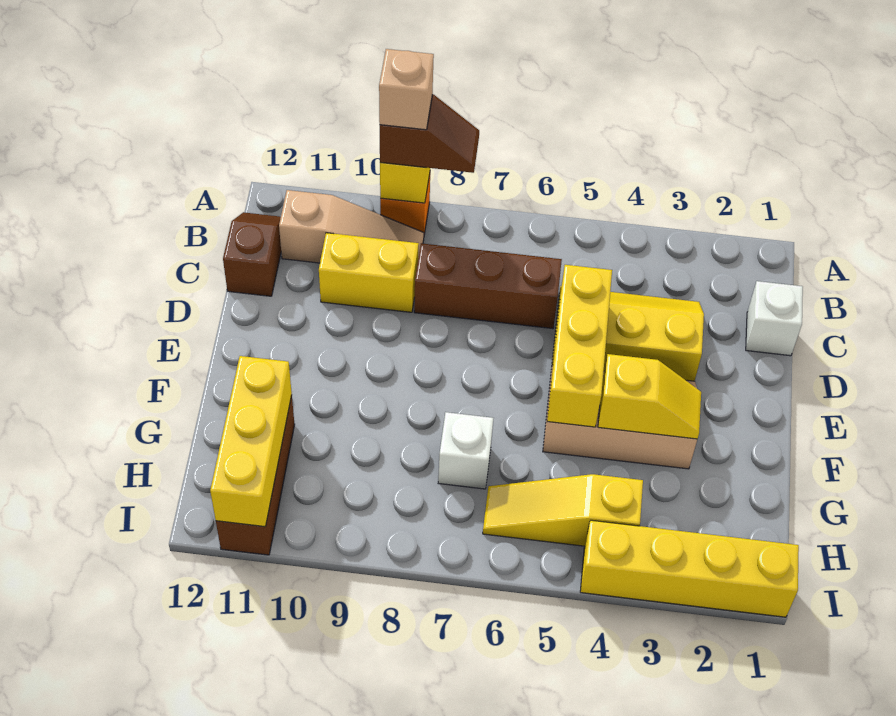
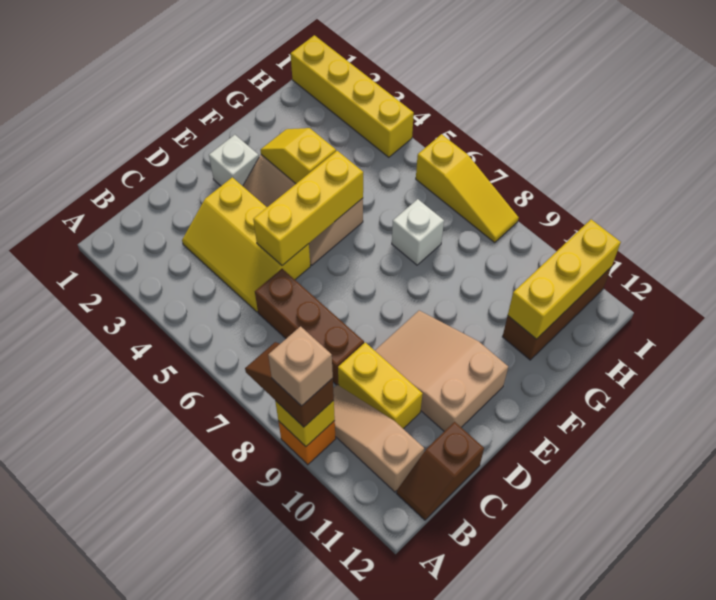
white brick C1 level 1 -> white brick E2 level 1
none -> tan slope D9:E11 level 1 top 11
yellow slope H4:H6 level 1 top 4 -> yellow slope I6:I8 level 1 top 6

